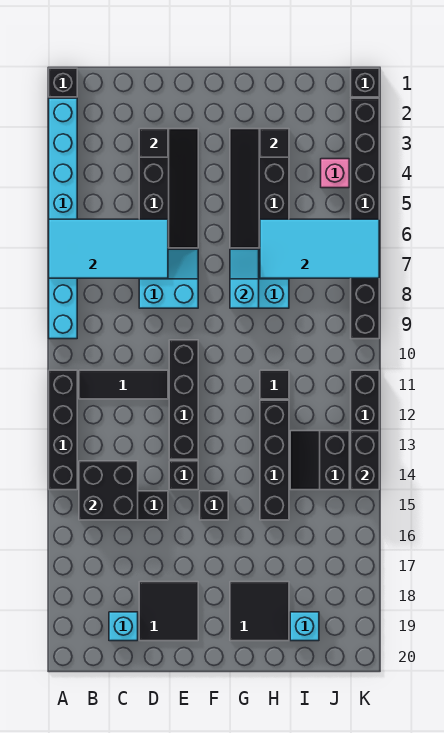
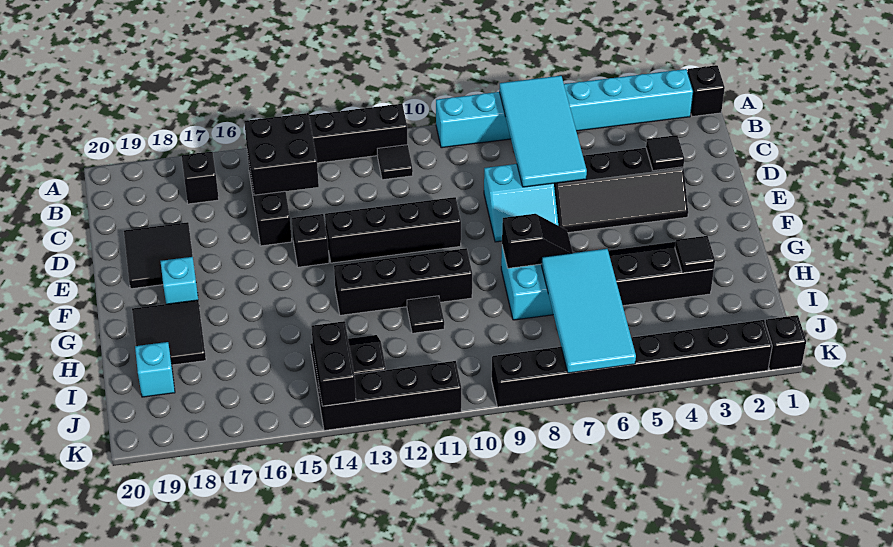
black tile B11:D11 level 1 -> black tile B11 level 1
cyan brick C19 level 1 -> cyan brick F18 level 1
cyan slope D7:E8 level 1 top 8 -> cyan slope D7:E8 level 1 top D
black brick F15 level 1 -> black brick B17 level 1
cyan slope G7:G8 level 2 top 8 -> black slope G7:G8 level 2 top 8
black brick H12:H15 level 1 -> black brick G10:G13 level 1
pink brick J4 level 1 -> none
black brick K13:K14 level 2 -> black brick J14:K14 level 2

